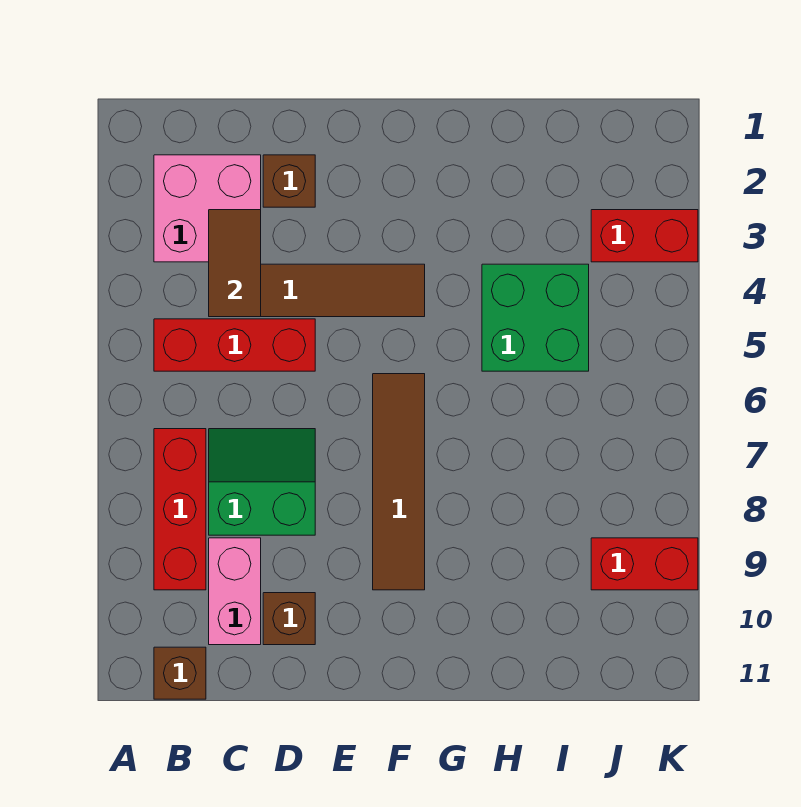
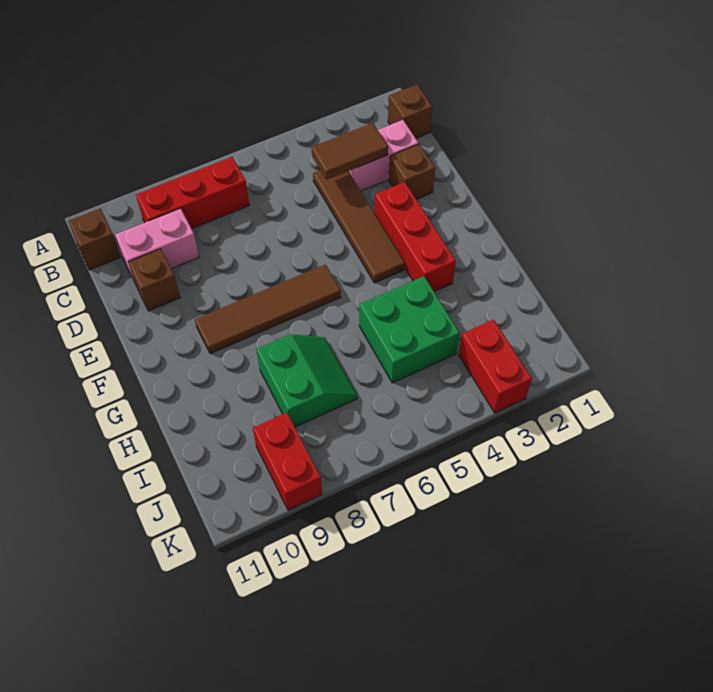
none -> brown brick B1 level 1
pink brick B2:C3 level 1 -> pink brick C2:C3 level 1
red brick B5:D5 level 1 -> red brick E3:G3 level 1
green slope C7:D8 level 1 top 8 -> green slope H7:I8 level 1 top 8

